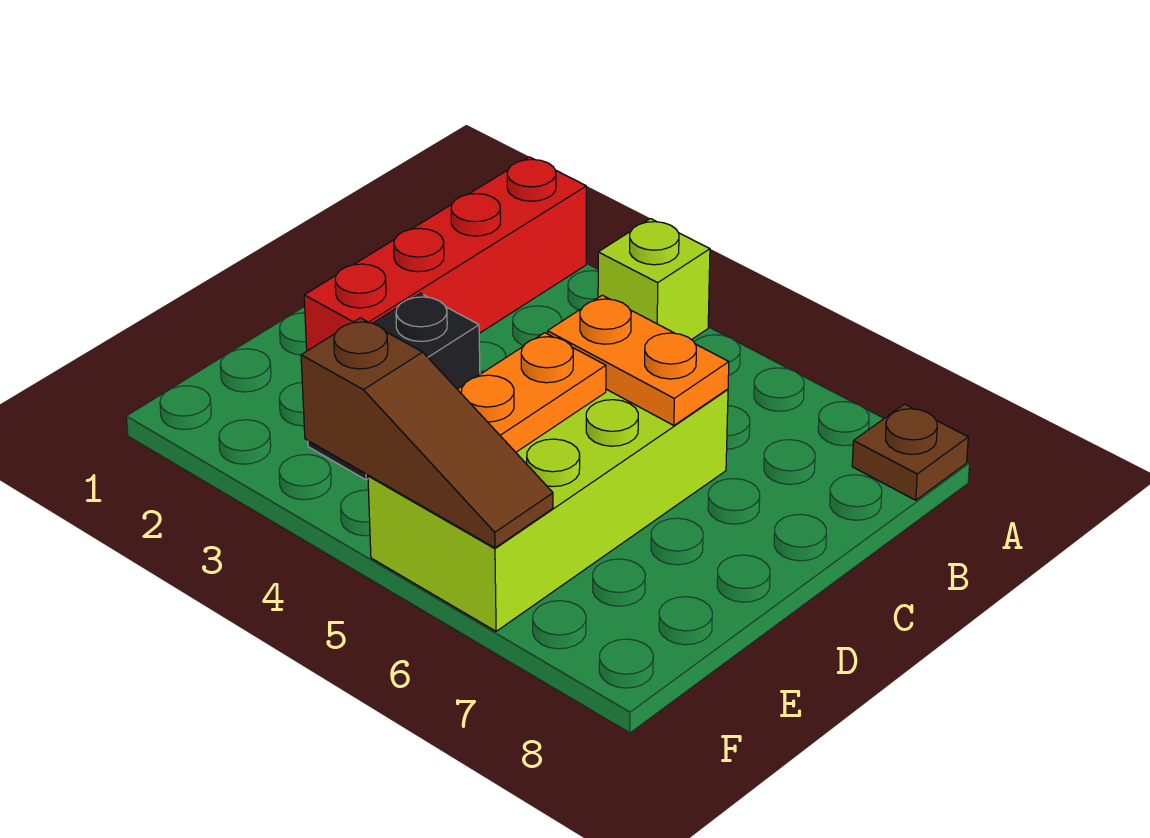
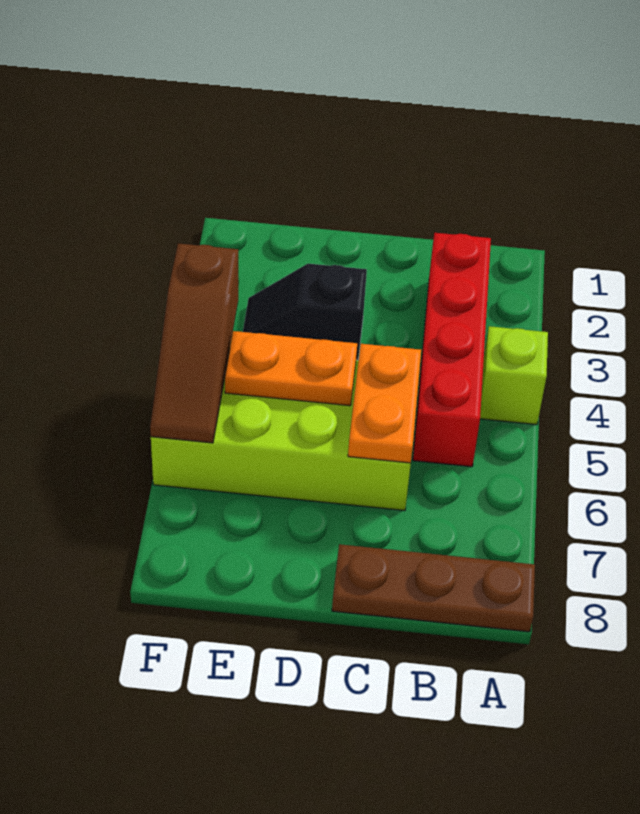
red brick A2:D2 level 1 -> red brick B2:B5 level 1
brown plate A8 level 1 -> brown plate A8:C8 level 1

